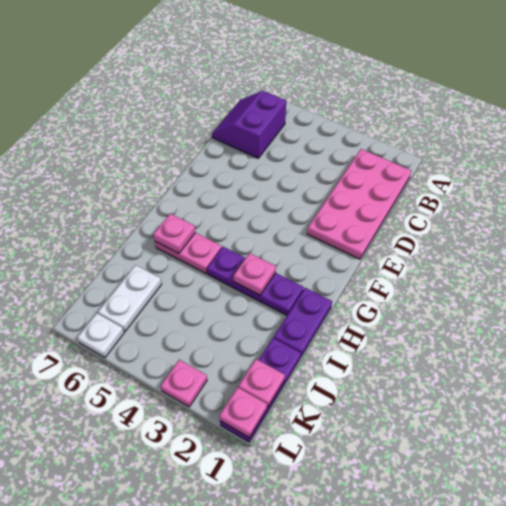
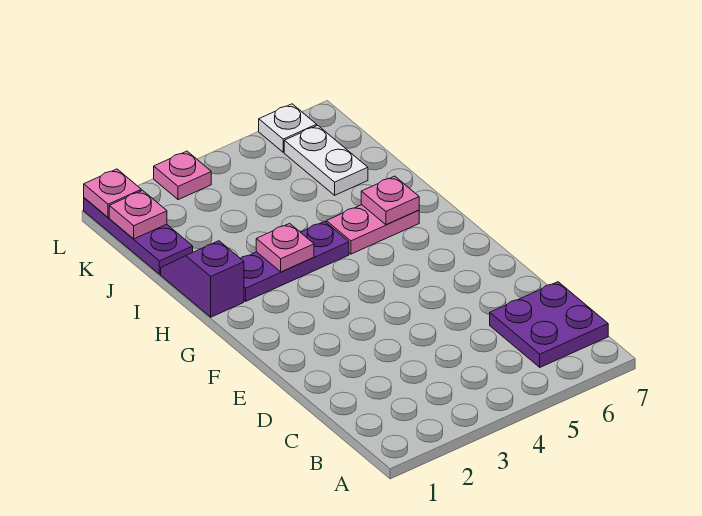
pink plate B1:E2 level 1 -> none
purple slope B6:C7 level 1 top 6 -> purple plate B6:C7 level 1
purple plate H1:I1 level 1 -> purple slope H1:I1 level 1 top H

